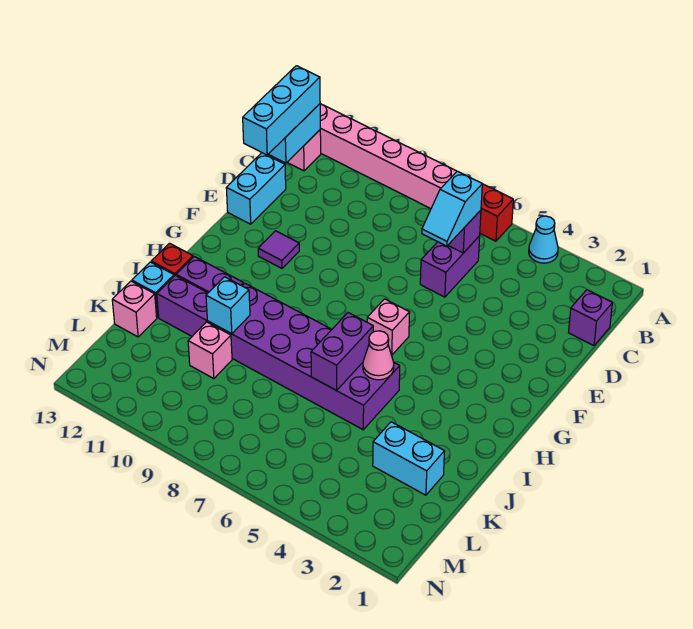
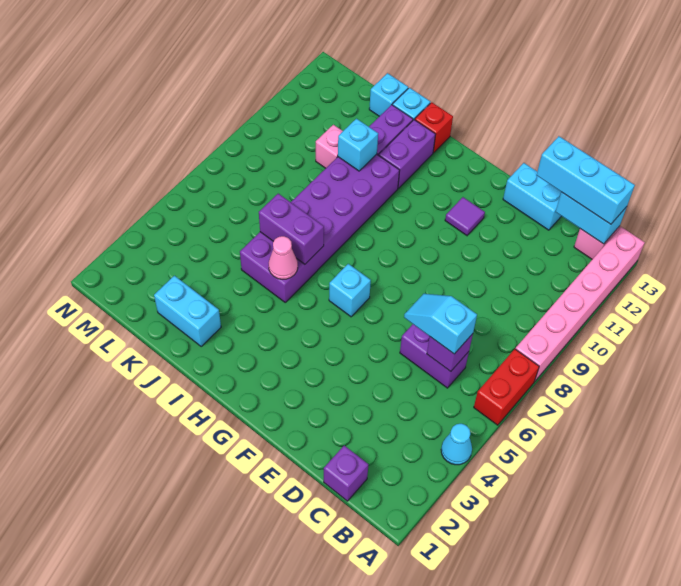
pink brick G6 level 1 -> cyan brick G6 level 1
cyan brick K2:K3 level 1 -> cyan brick J2:K2 level 1
pink brick K13 level 1 -> cyan brick K13 level 1

